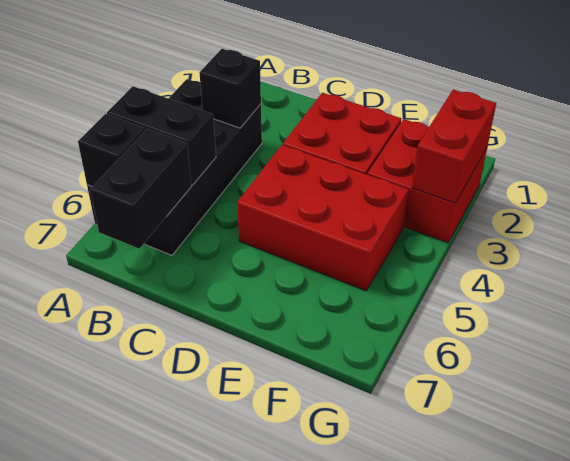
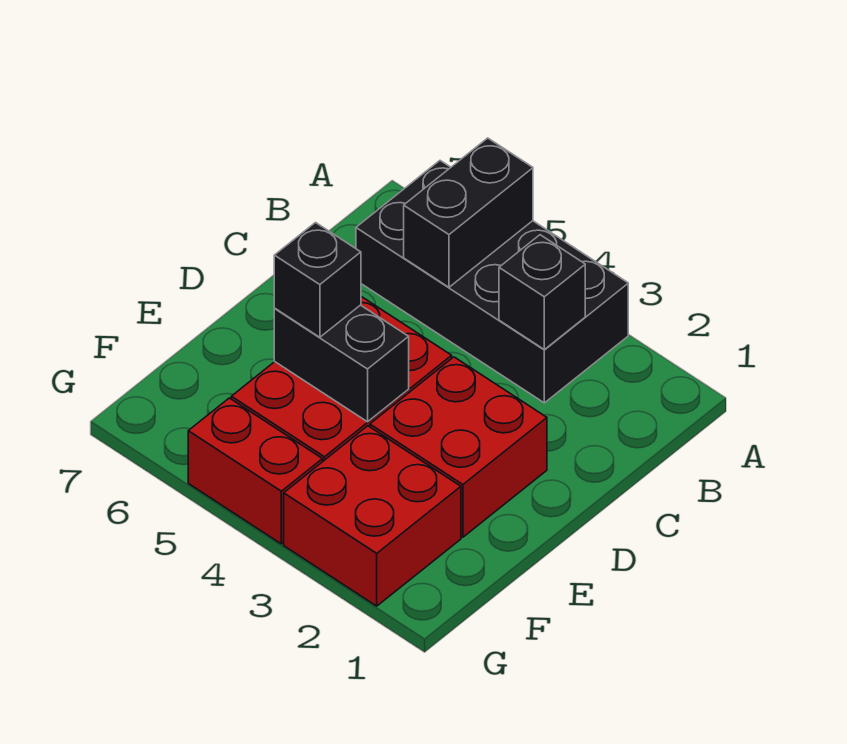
black brick A6 level 2 -> black brick E5 level 3
black brick B6:B7 level 2 -> black brick E4:E5 level 2
red brick G2:G3 level 2 -> red brick G4:G5 level 1

